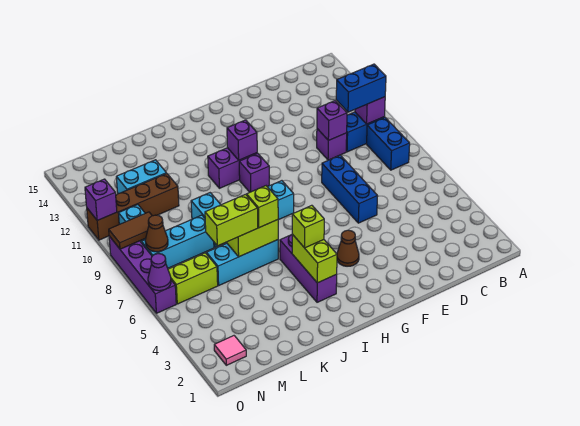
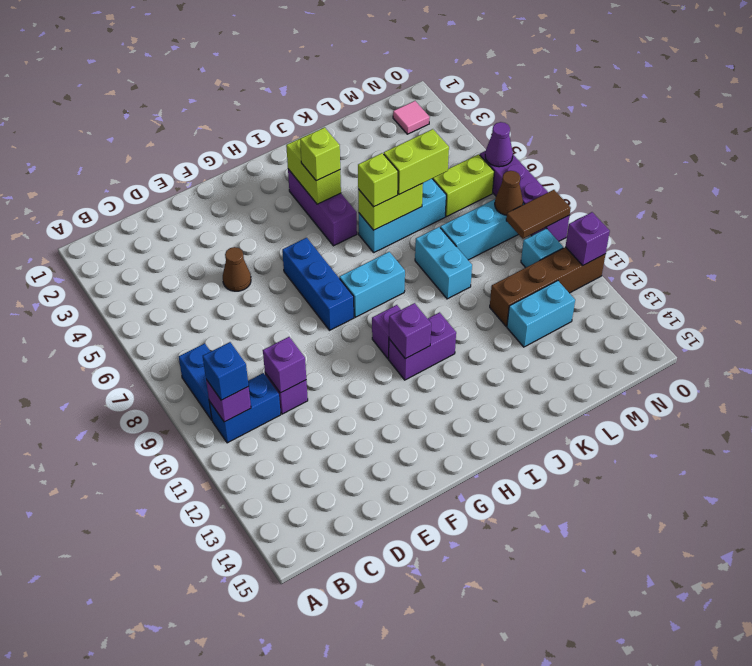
blue brick B10:C10 level 3 -> blue brick B10 level 3
blue brick E6:E8 level 1 -> blue brick G6:G8 level 1
brown cone G4 level 1 -> brown cone E5 level 1

